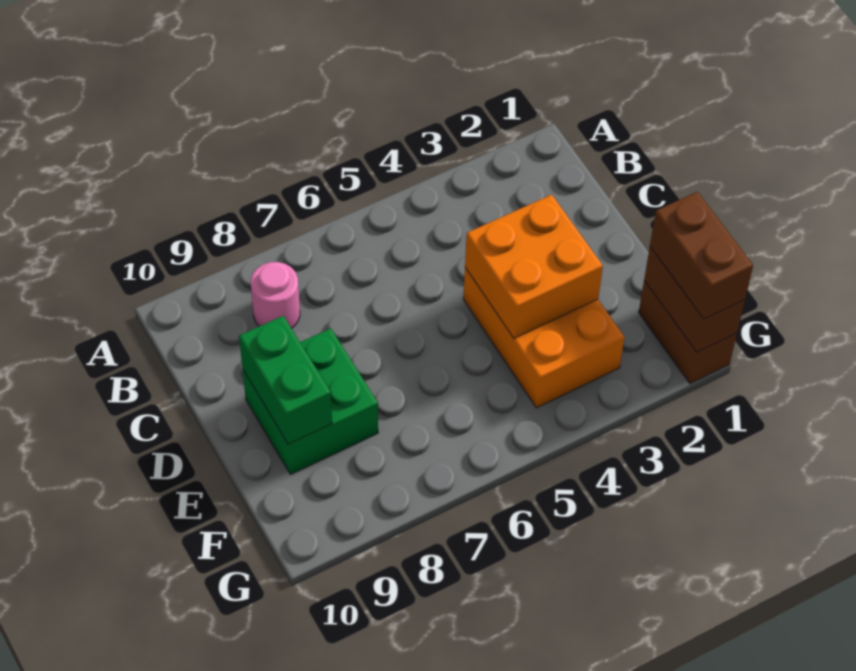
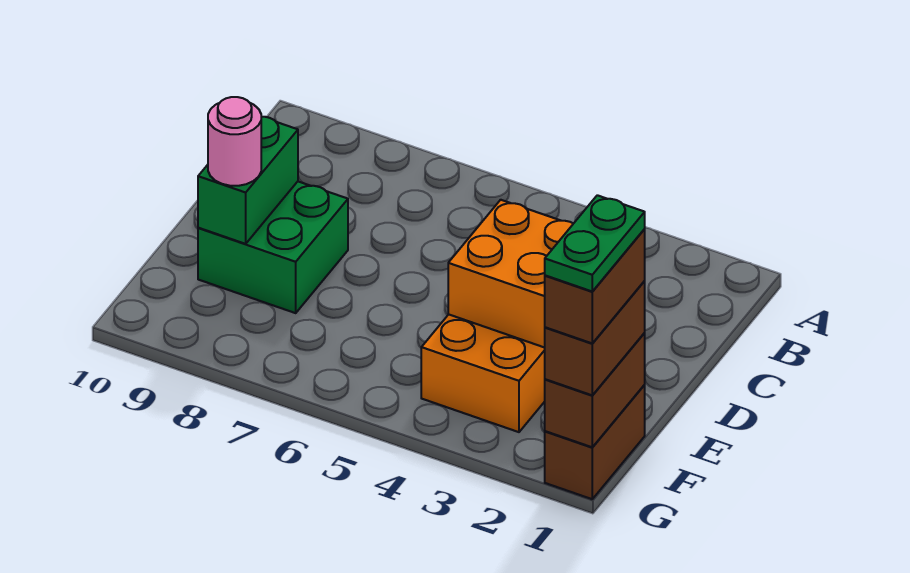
pink round brick B8 level 1 -> pink round brick E9 level 3
none -> brown brick F1:G1 level 4
none -> green plate F1:G1 level 5

